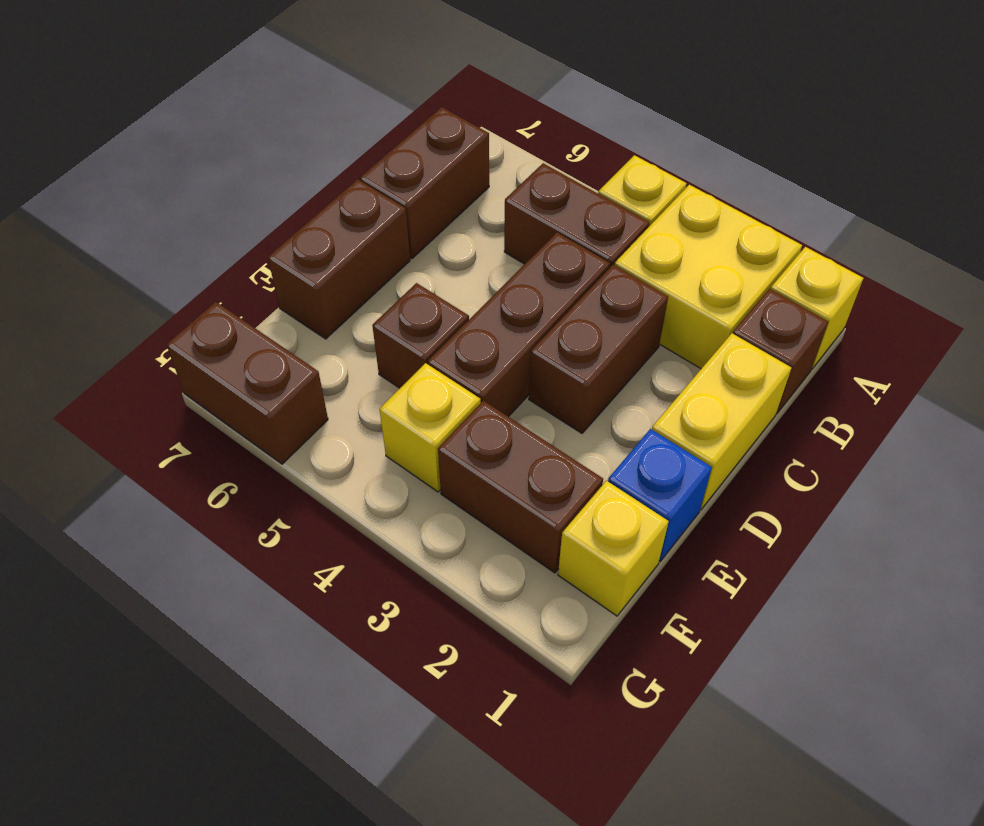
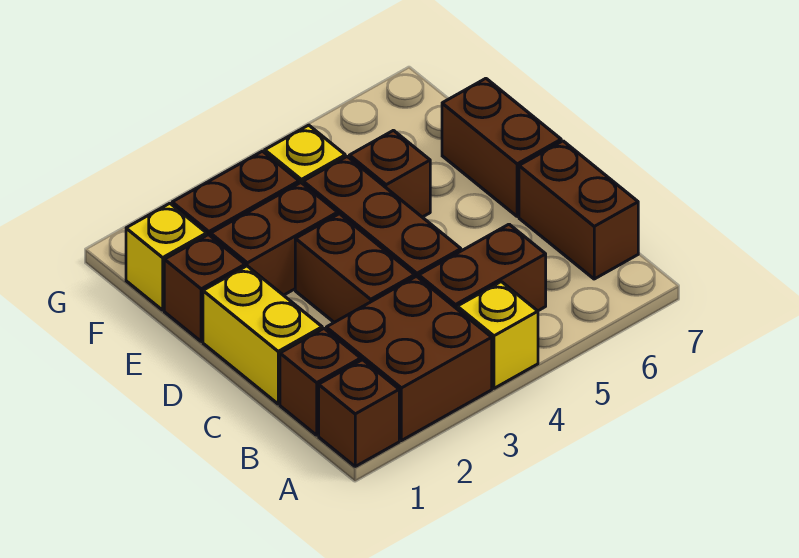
yellow brick A1 level 1 -> brown brick A1 level 1
yellow brick A2:B3 level 1 -> brown brick A2:B3 level 1
blue brick E1 level 1 -> brown brick E1 level 1
brown brick G6:G7 level 1 -> brown brick E2:E3 level 1

